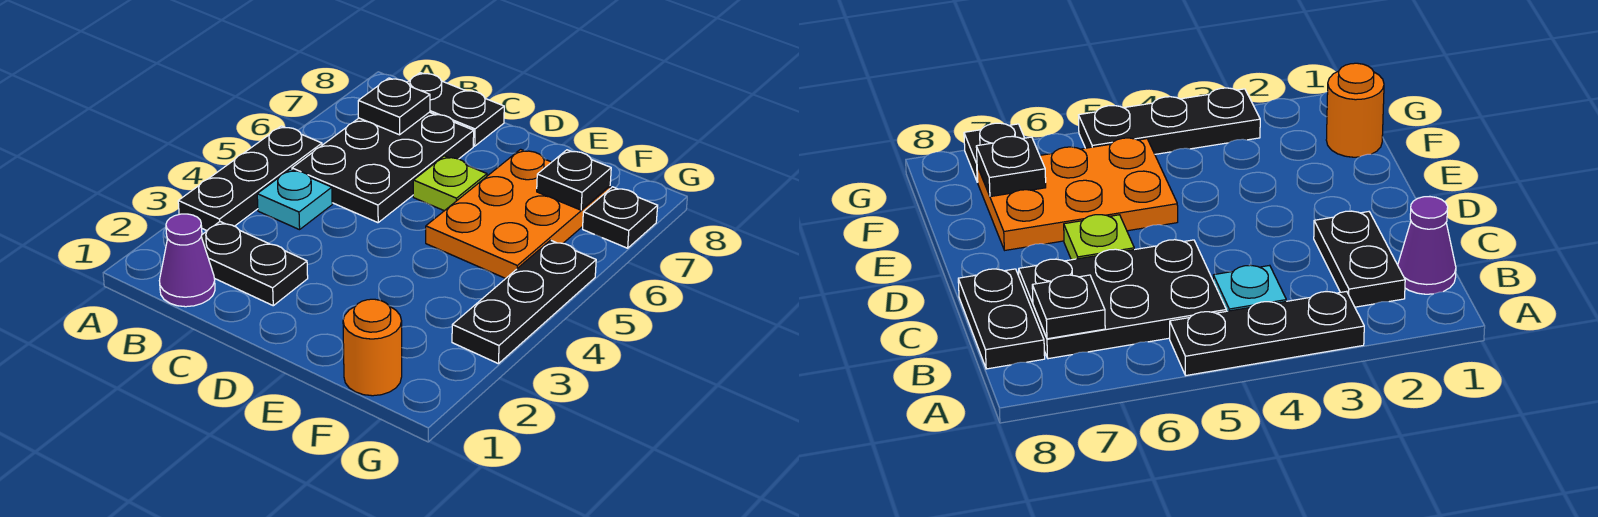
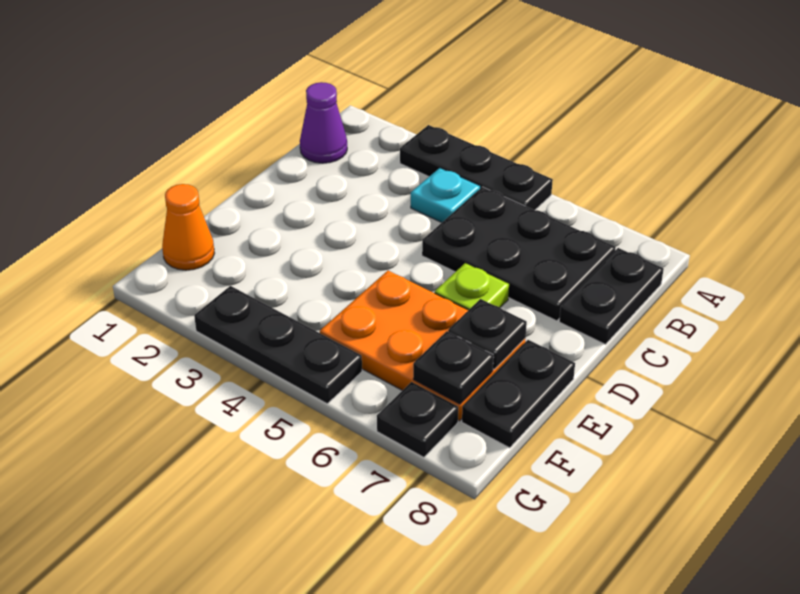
black plate B2:C2 level 1 -> black plate E8:F8 level 1
black plate B7 level 2 -> black plate E7 level 2
orange round brick F1 level 1 -> orange cone F1 level 1

